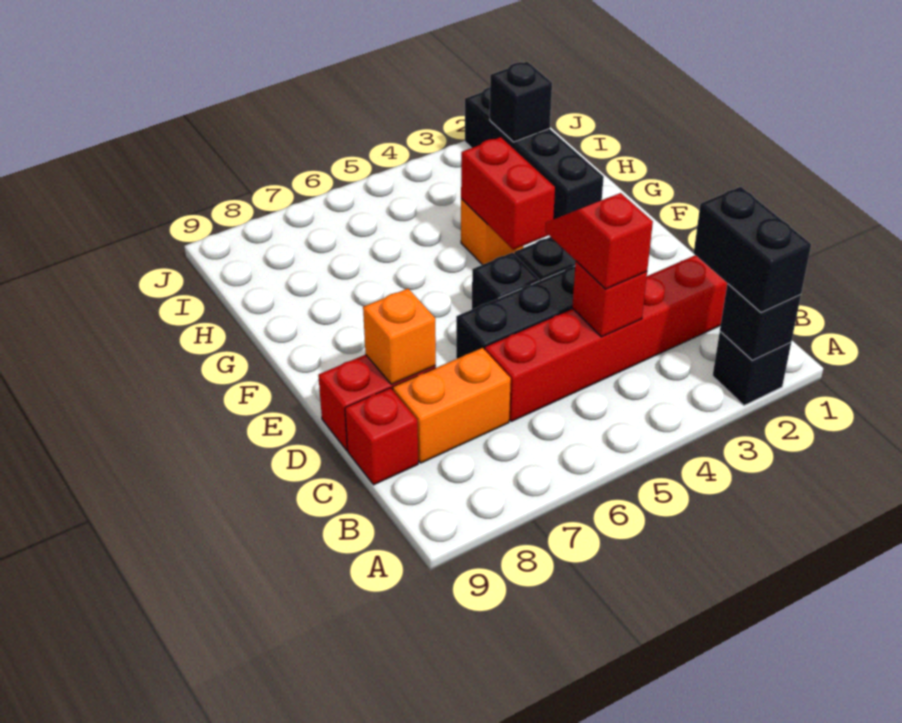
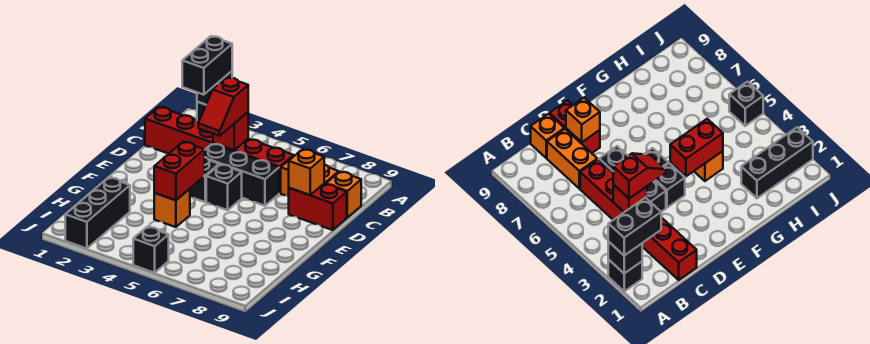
red brick C9 level 1 -> orange brick C9 level 1
black brick G2:J2 level 1 -> black brick H2:J2 level 1
black brick I2 level 2 -> black brick J5 level 1

